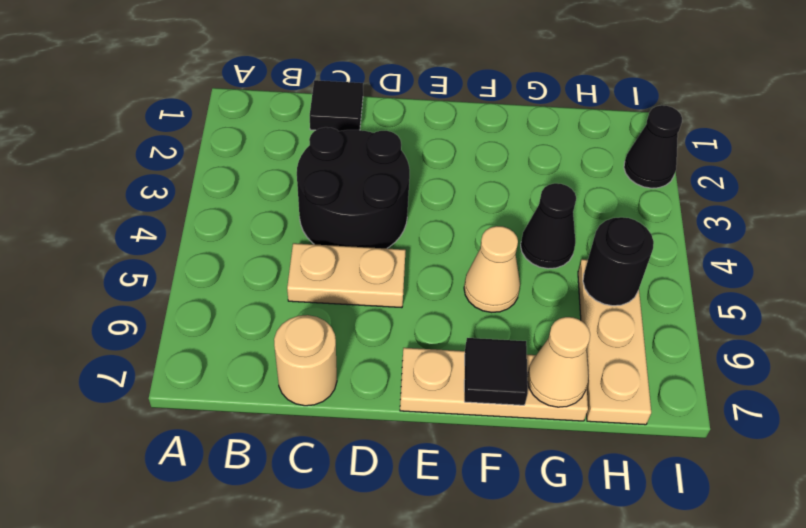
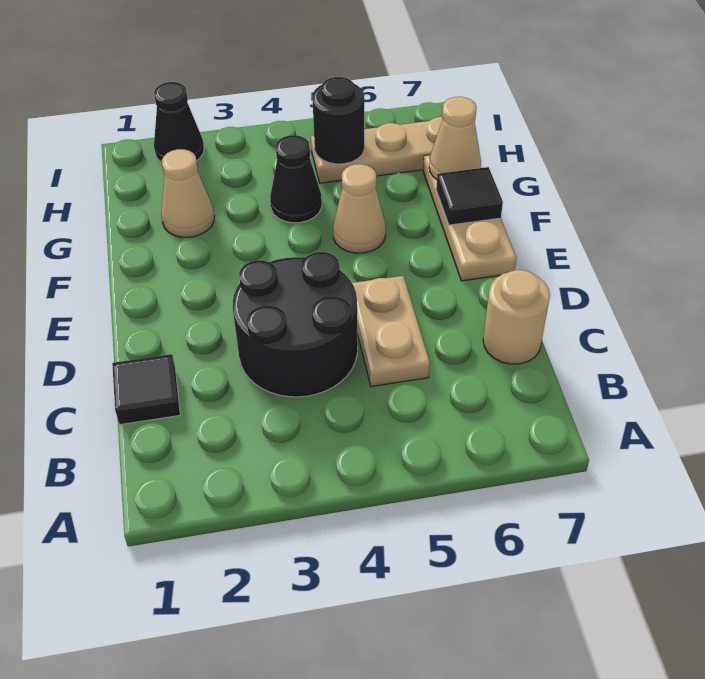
none -> tan cone G2 level 1

